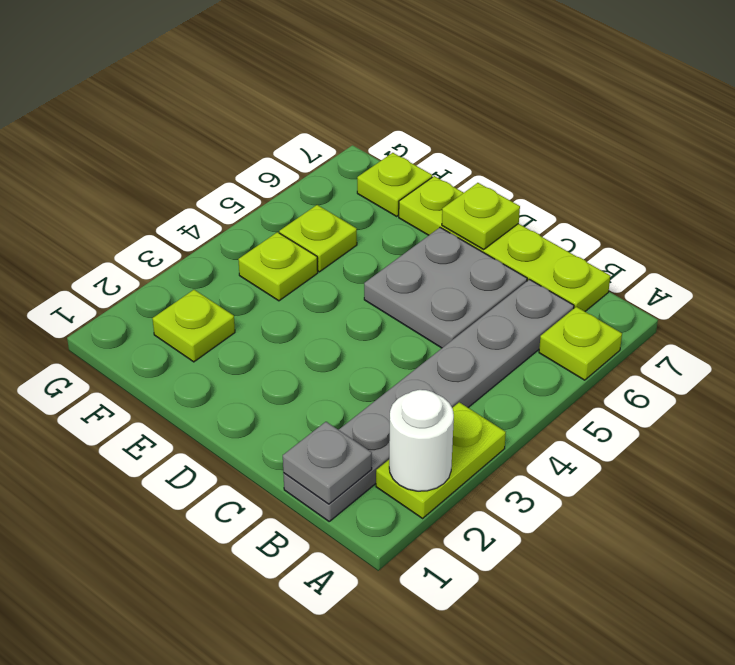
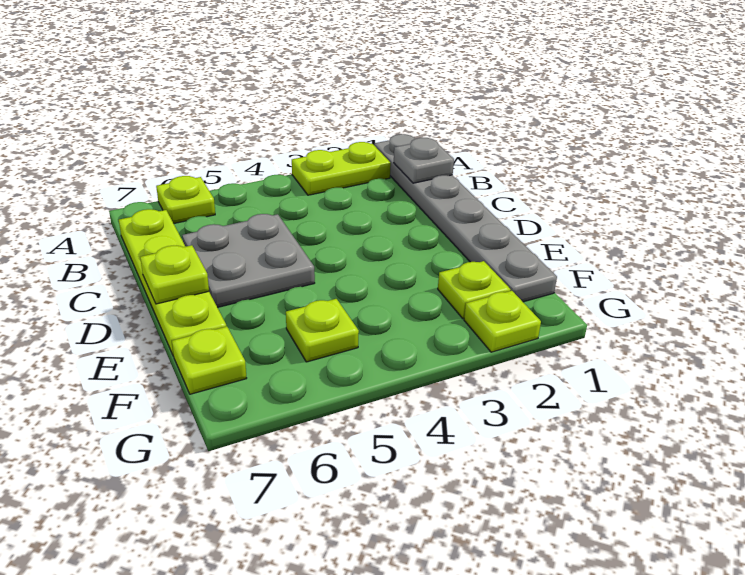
white round brick A2 level 2 -> none
grey plate B1:B6 level 1 -> grey plate A1:F1 level 1
lime plate F4 level 1 -> lime plate G2 level 1

